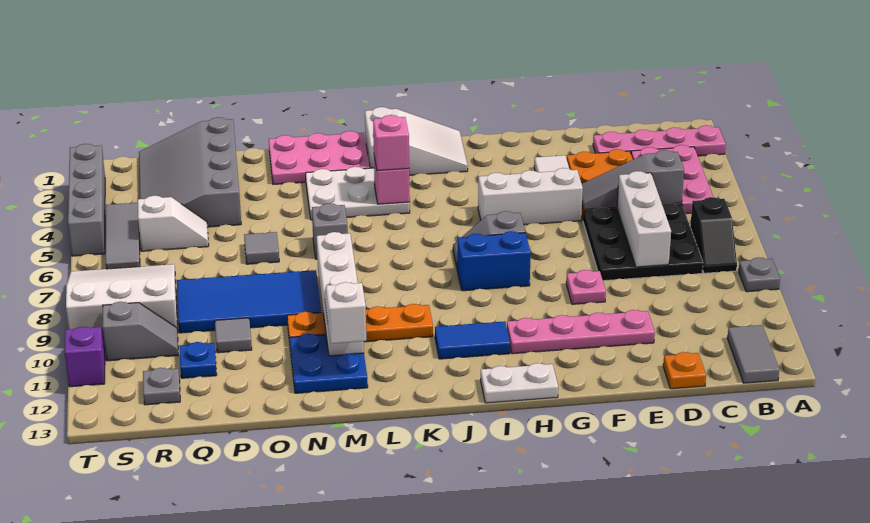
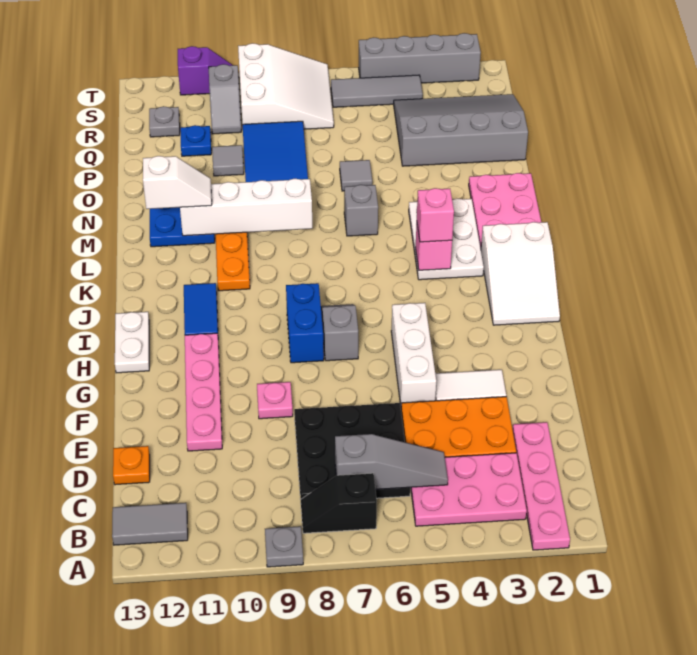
grey slope C5:E5 level 2 top C -> grey slope C5:C7 level 2 top 7
white brick D6:D8 level 2 -> none
white slope Q5:R5 level 1 top R -> none

